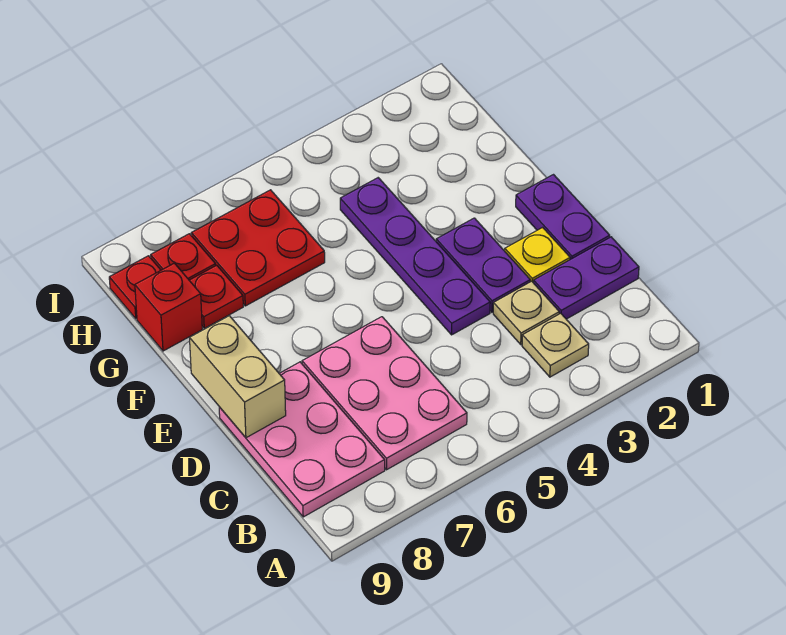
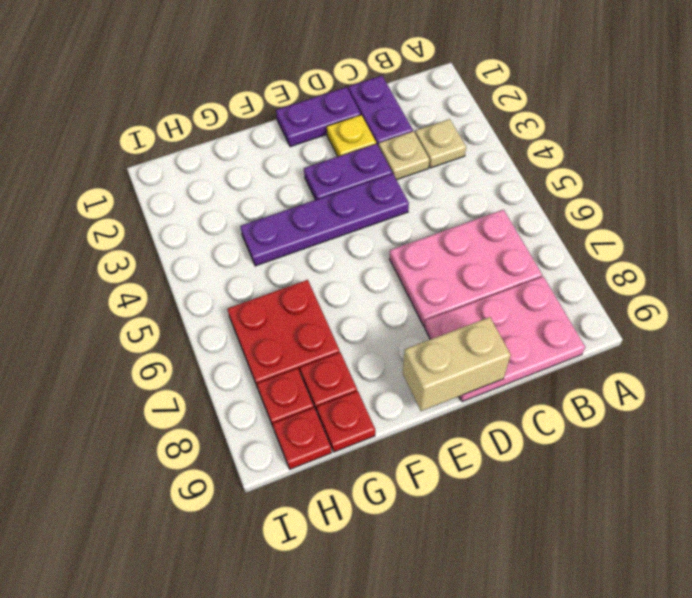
red brick G9 level 1 -> red plate G9 level 1

